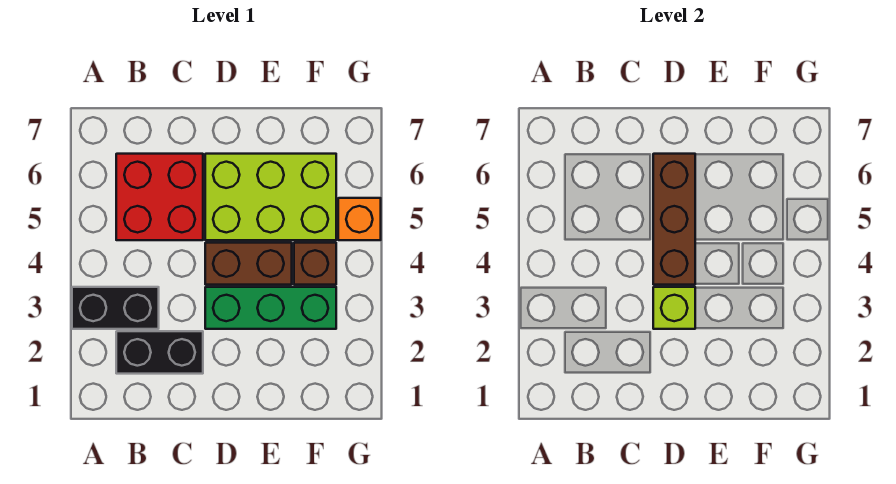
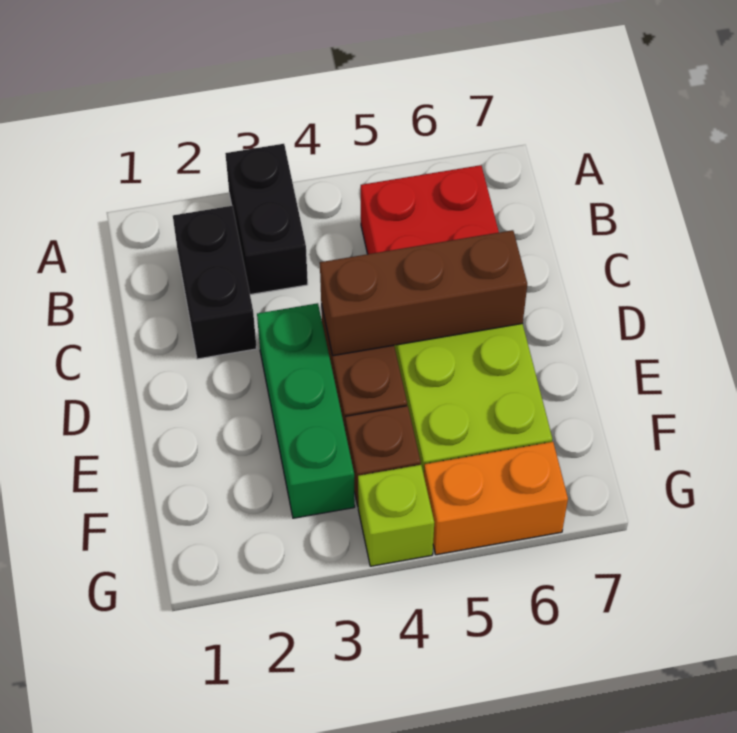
lime brick D3 level 2 -> lime brick G4 level 1
orange brick G5 level 1 -> orange brick G5:G6 level 1

